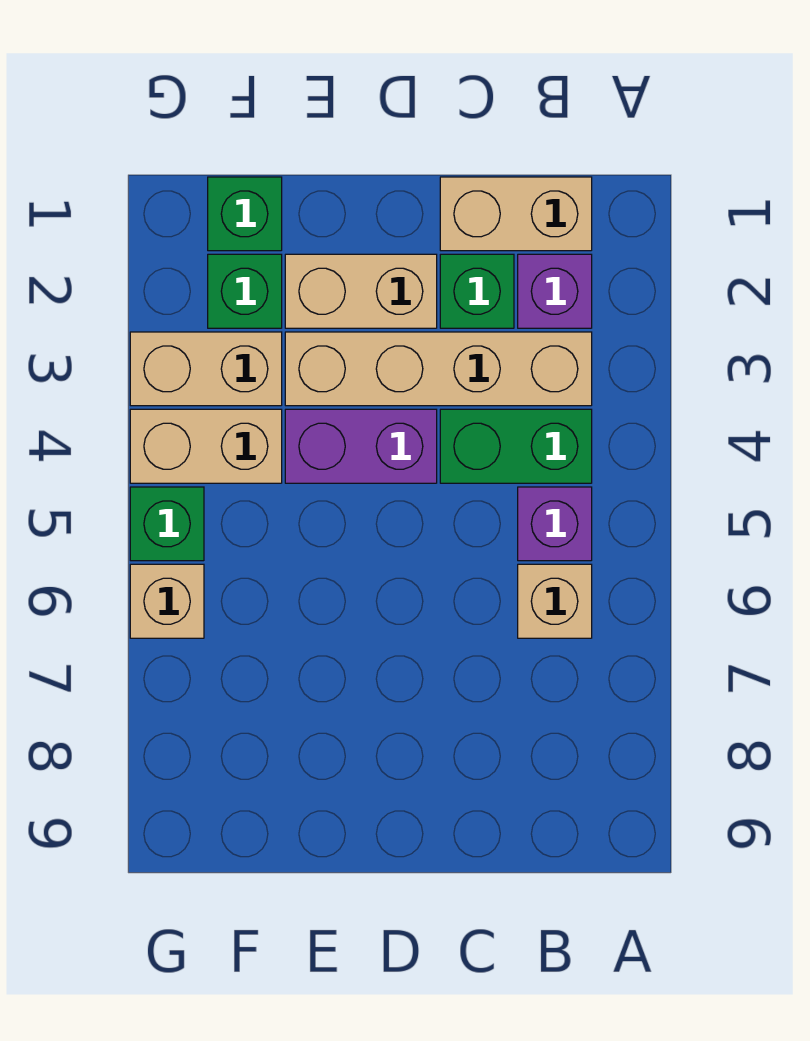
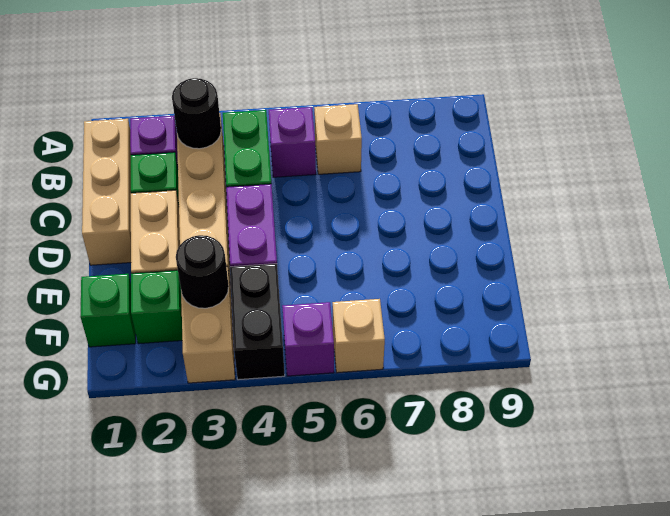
tan brick B1:C1 level 1 -> tan brick B1:D1 level 1
none -> black round brick B3 level 2
none -> black round brick F3 level 2
tan brick F4:G4 level 1 -> black brick F4:G4 level 1
green brick G5 level 1 -> purple brick G5 level 1

